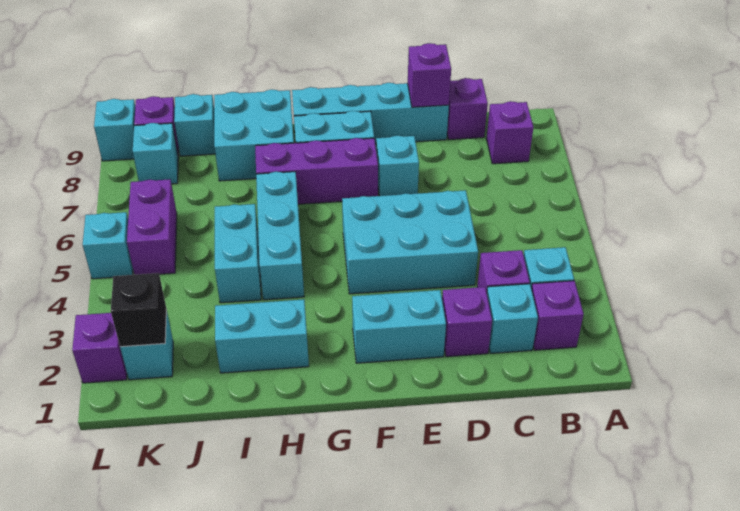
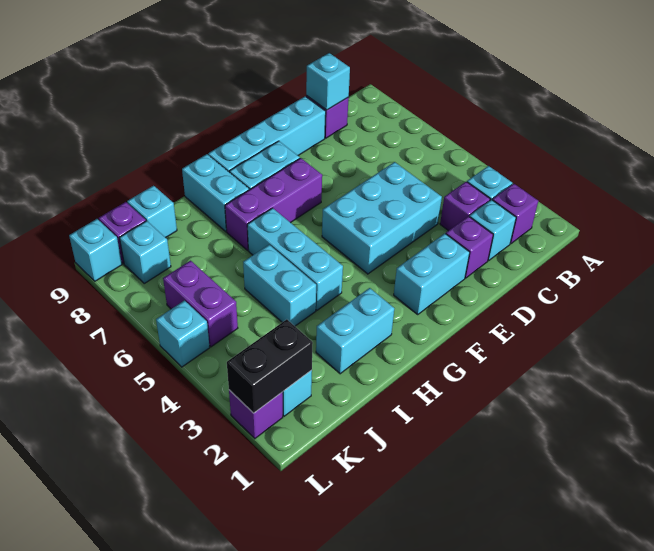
purple brick B8 level 1 -> none
purple brick D9 level 2 -> none
cyan brick E7 level 1 -> cyan brick C9 level 2
cyan brick H8:I9 level 1 -> cyan brick H8:H9 level 1
black brick K2 level 2 -> black brick K2:L2 level 2

